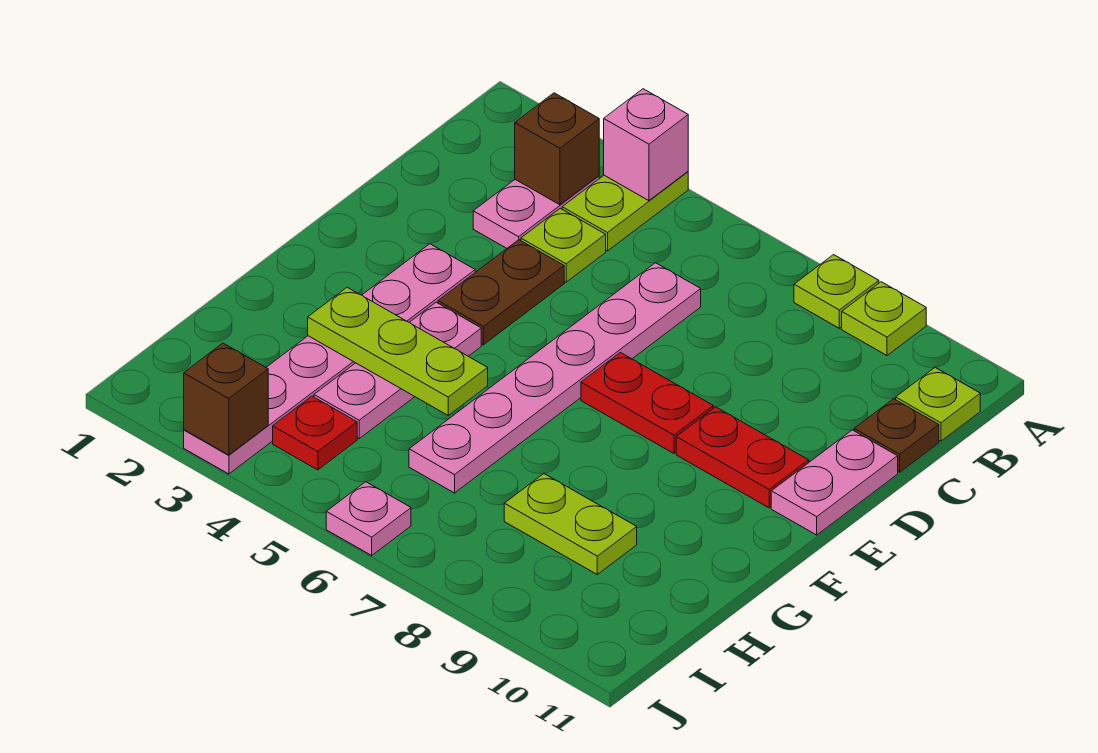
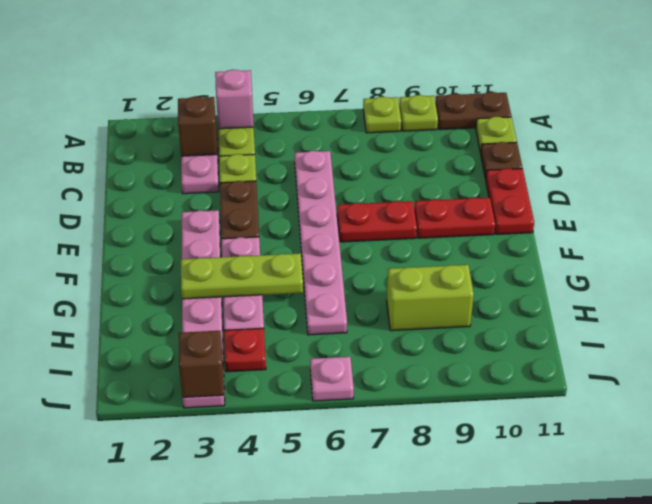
none -> brown plate A10:A11 level 1
pink plate D11:E11 level 1 -> red plate D11:E11 level 1
lime plate H8:H9 level 1 -> lime brick H8:H9 level 1

